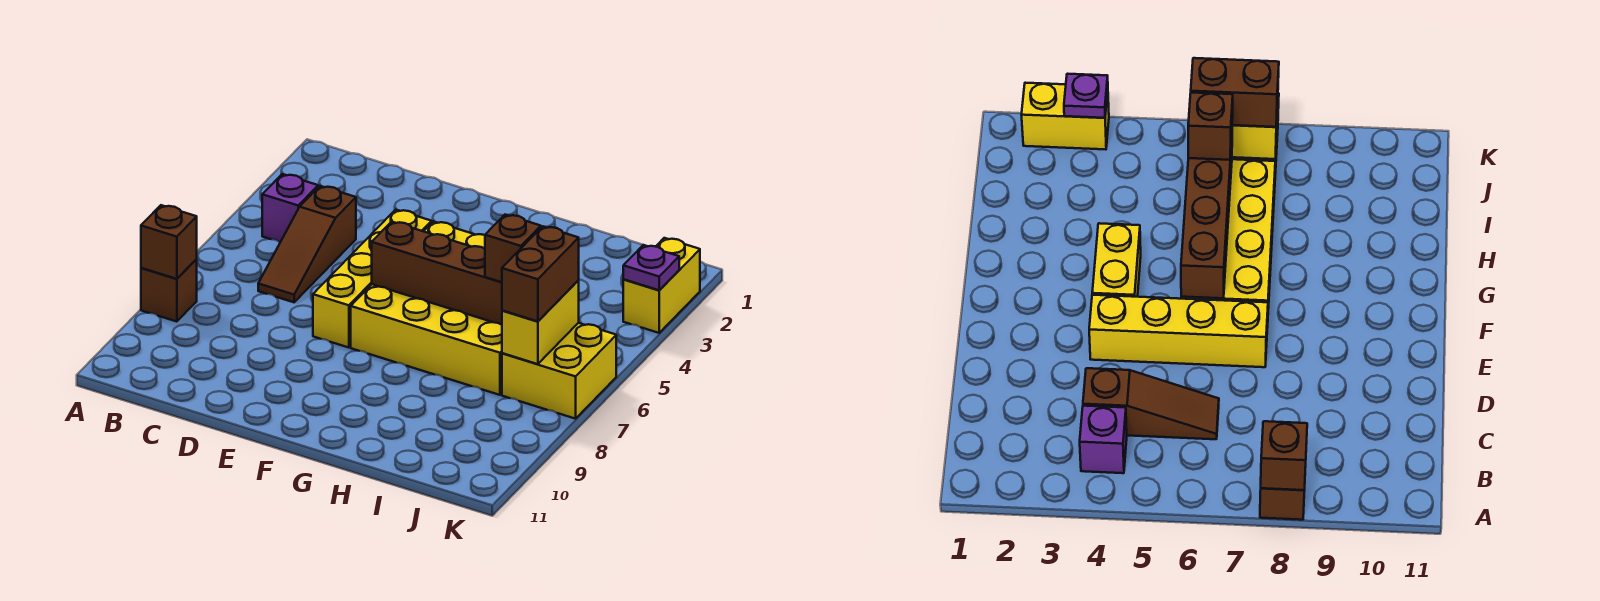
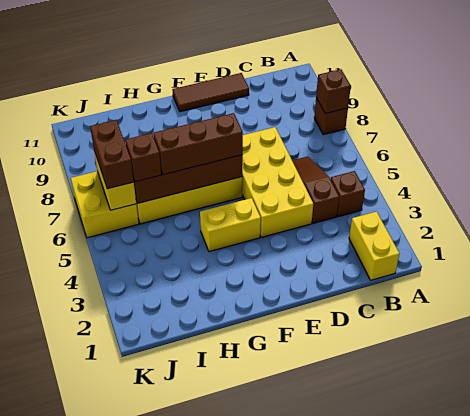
purple brick B4 level 1 -> brown brick B4 level 1
none -> brown tile D11:F11 level 1
yellow brick E4:E7 level 1 -> yellow brick D4:E7 level 1
none -> brown brick F6:H6 level 3
yellow brick K2:K3 level 1 -> yellow brick B1:B2 level 1
purple plate K3 level 2 -> none

